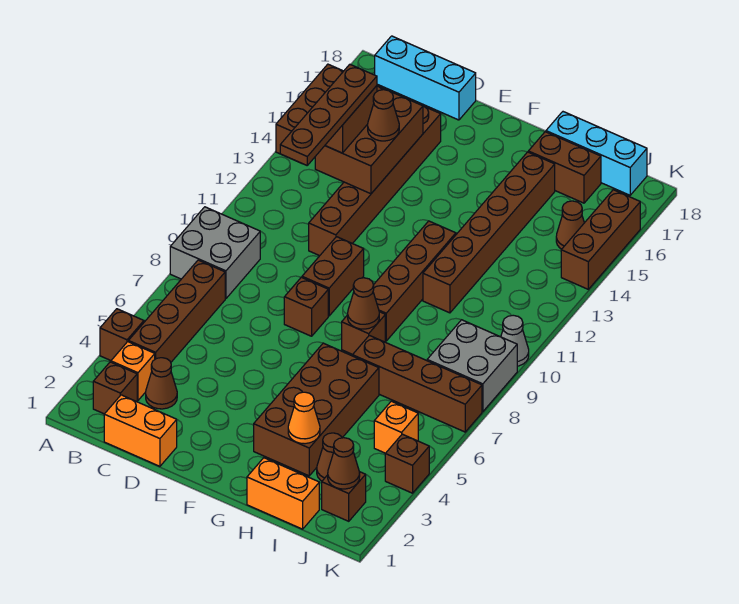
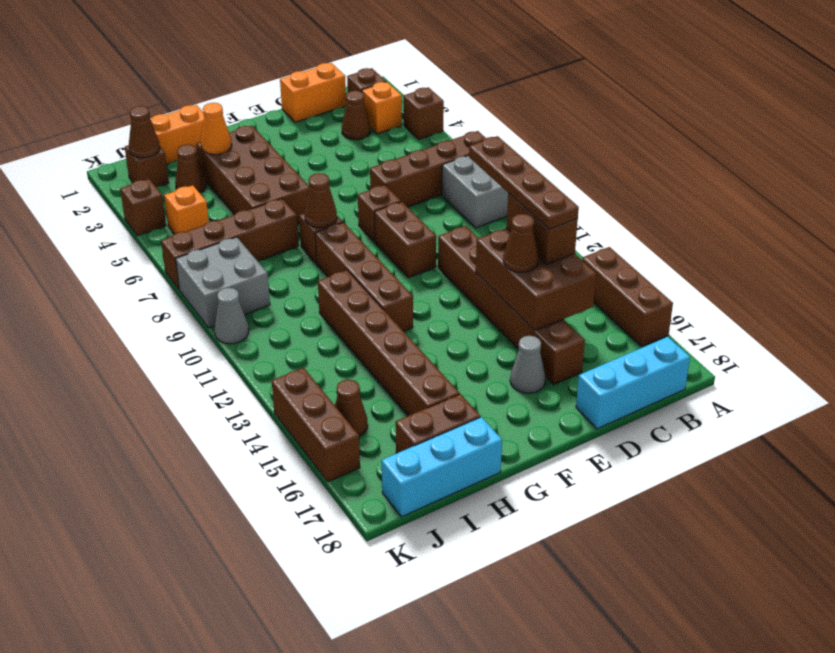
brown brick B4:B7 level 1 -> brown brick A7:D7 level 1
none -> grey cone E16 level 1

